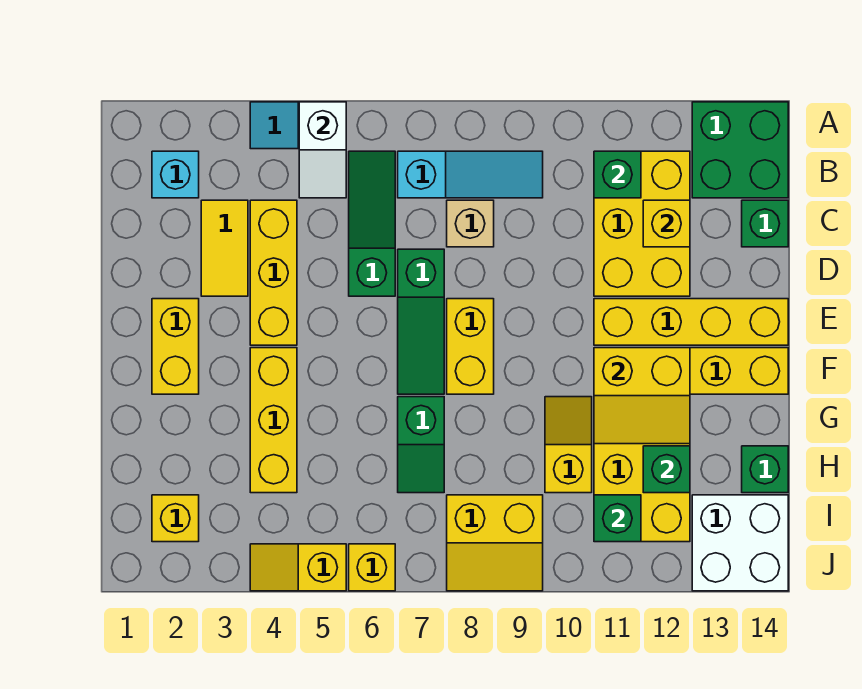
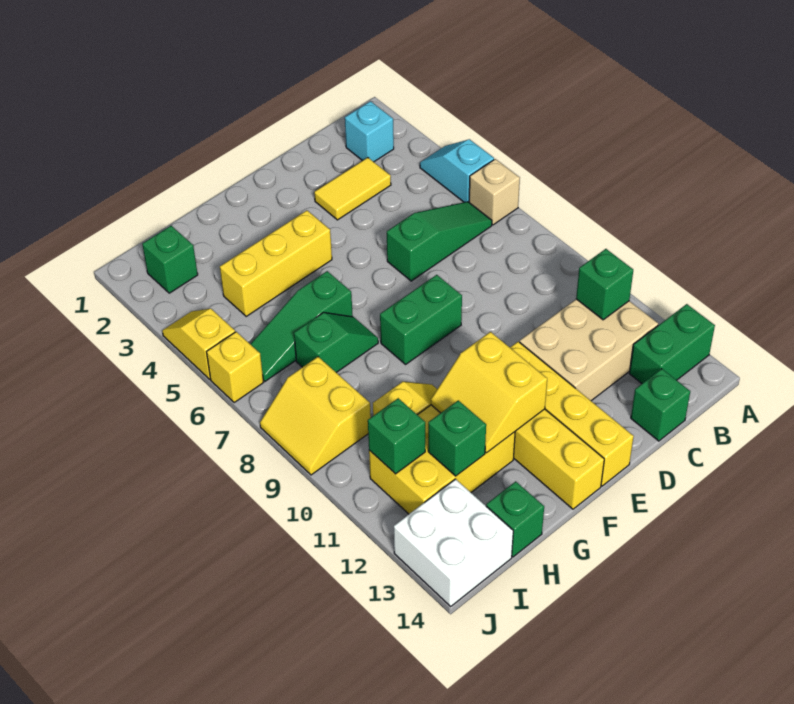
white slope A5:B5 level 2 top A -> none
green brick A13:B14 level 1 -> green brick A13:B13 level 1
cyan slope B7:B9 level 1 top 7 -> none
yellow brick B11:D12 level 1 -> tan brick B11:D12 level 1
yellow brick C4:E4 level 1 -> none
tan brick C8 level 1 -> tan brick A6 level 1
yellow brick C12 level 2 -> none
green slope D7:F7 level 1 top D -> green slope G6:I6 level 1 top G
yellow brick E2:F2 level 1 -> none
yellow brick E8:F8 level 1 -> green brick E8:F8 level 1
green slope G7:H7 level 1 top G -> green slope G7:H7 level 1 top H
yellow brick I2 level 1 -> green brick I2 level 1

